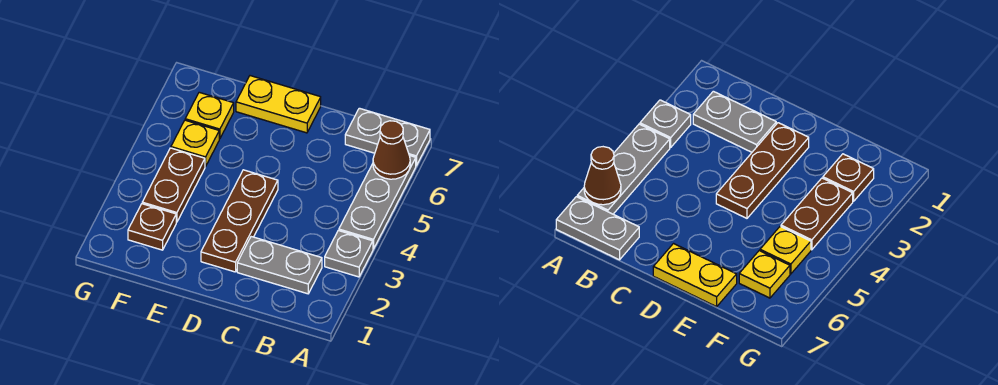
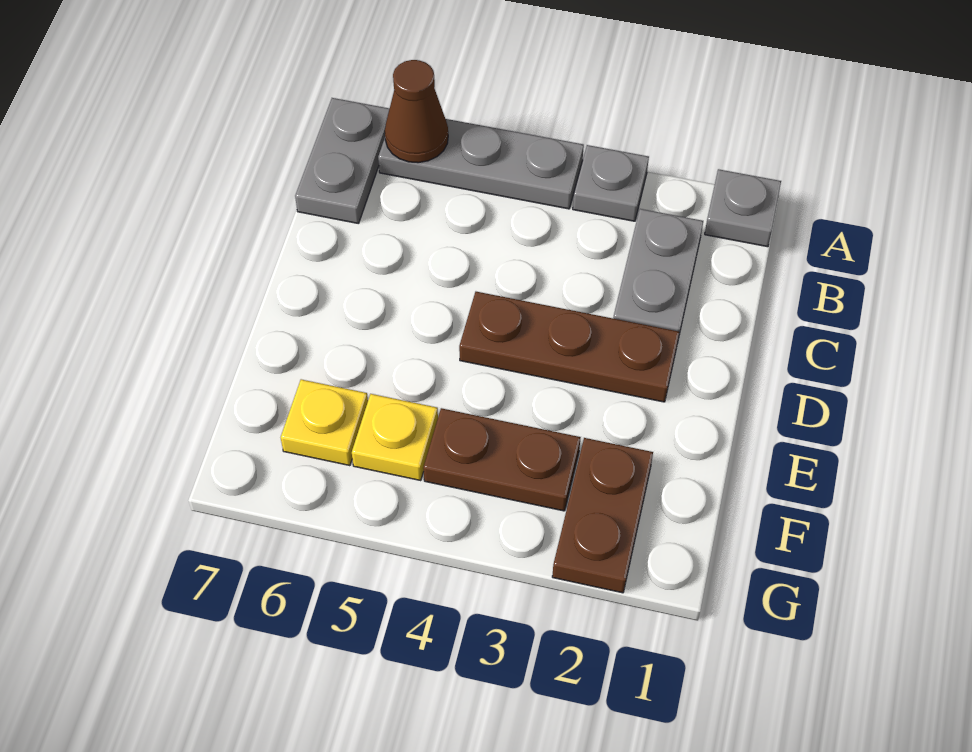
none -> grey plate A1 level 1
yellow plate D7:E7 level 1 -> none
brown plate F2 level 1 -> brown plate F2:G2 level 1

